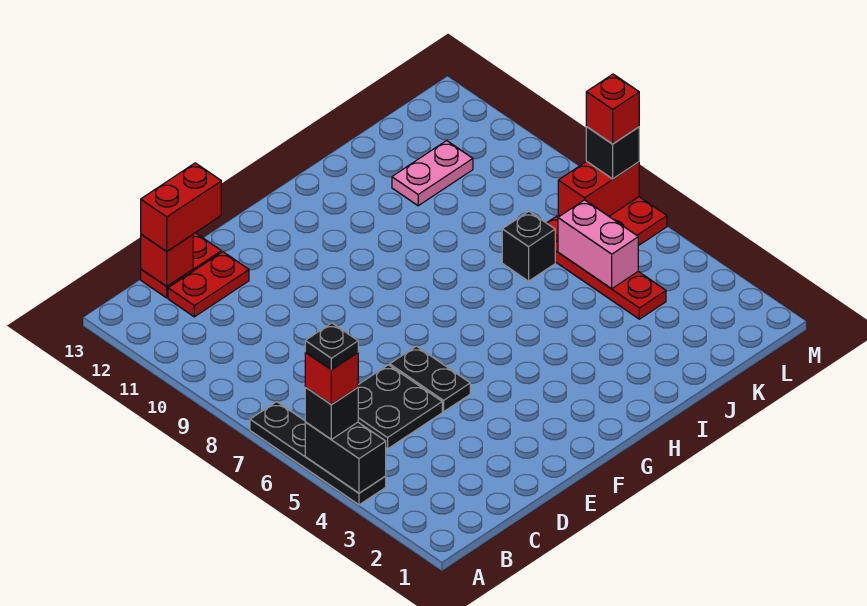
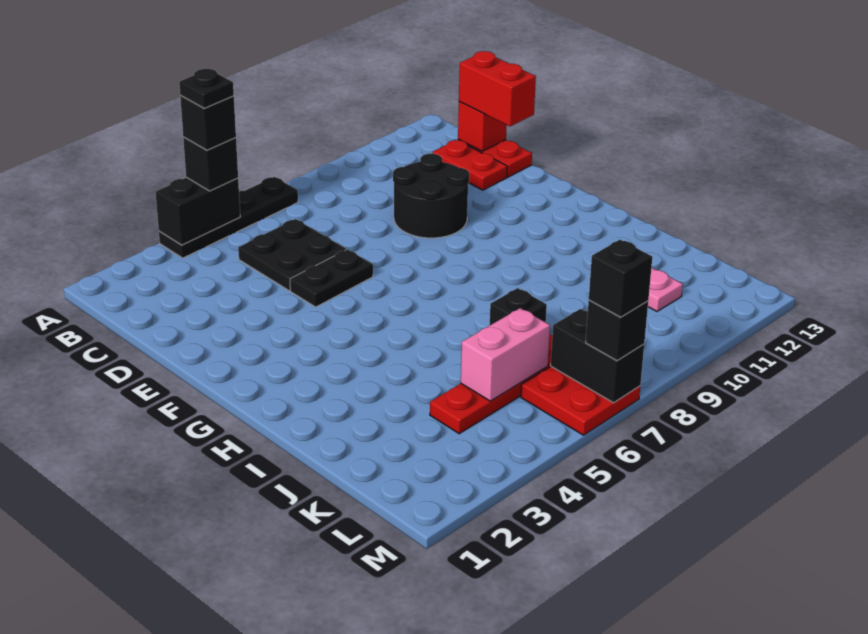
red brick A5 level 4 -> black brick A5 level 4
none -> black round brick D9:E10 level 1
red brick L7:M7 level 2 -> black brick L7:M7 level 2
red brick M7 level 4 -> black brick M7 level 4

